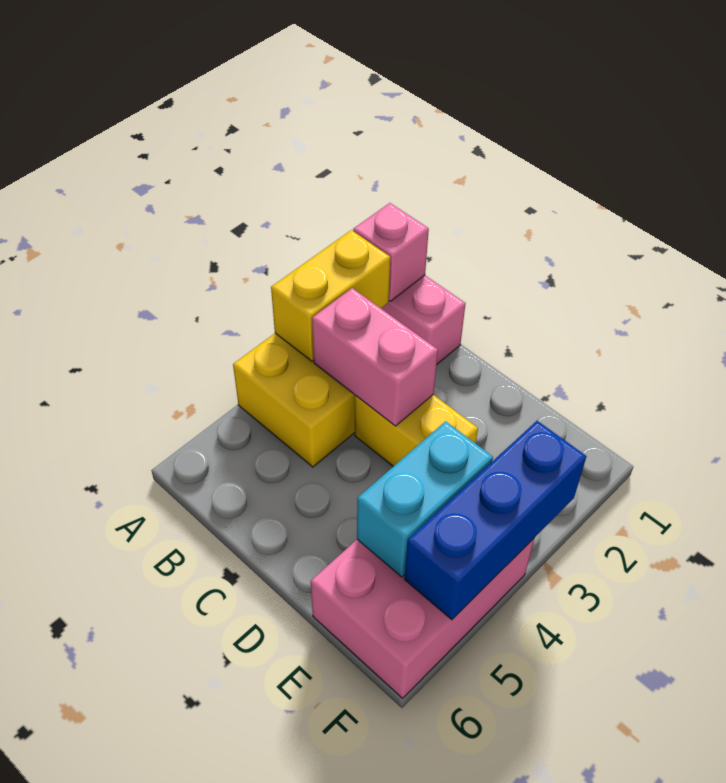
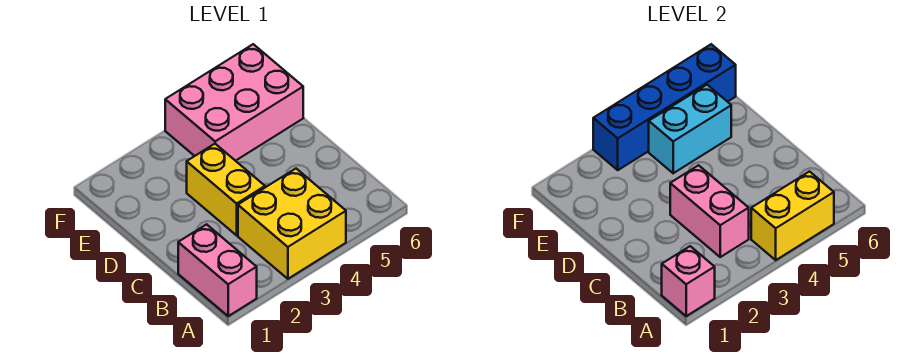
yellow brick A2:A3 level 2 -> yellow brick A4:A5 level 2
blue brick F3:F5 level 2 -> blue brick F3:F6 level 2

